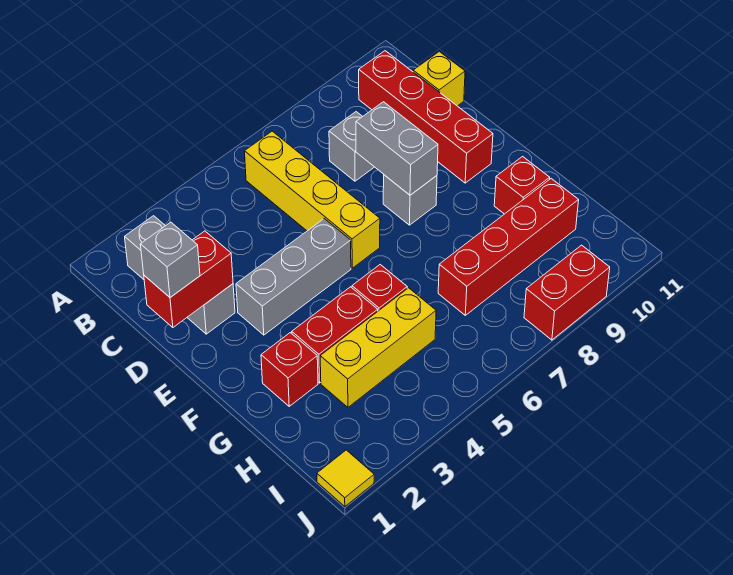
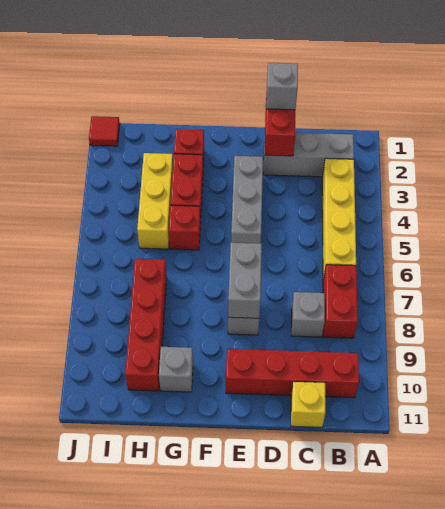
yellow brick B6:E6 level 1 -> yellow brick B3:B6 level 1
grey brick D8:E8 level 2 -> grey brick E7:E8 level 2
red brick G10 level 1 -> grey brick G10 level 1
yellow tile J1 level 1 -> red tile J1 level 1
red brick J8:J9 level 1 -> red brick B7:B8 level 1

